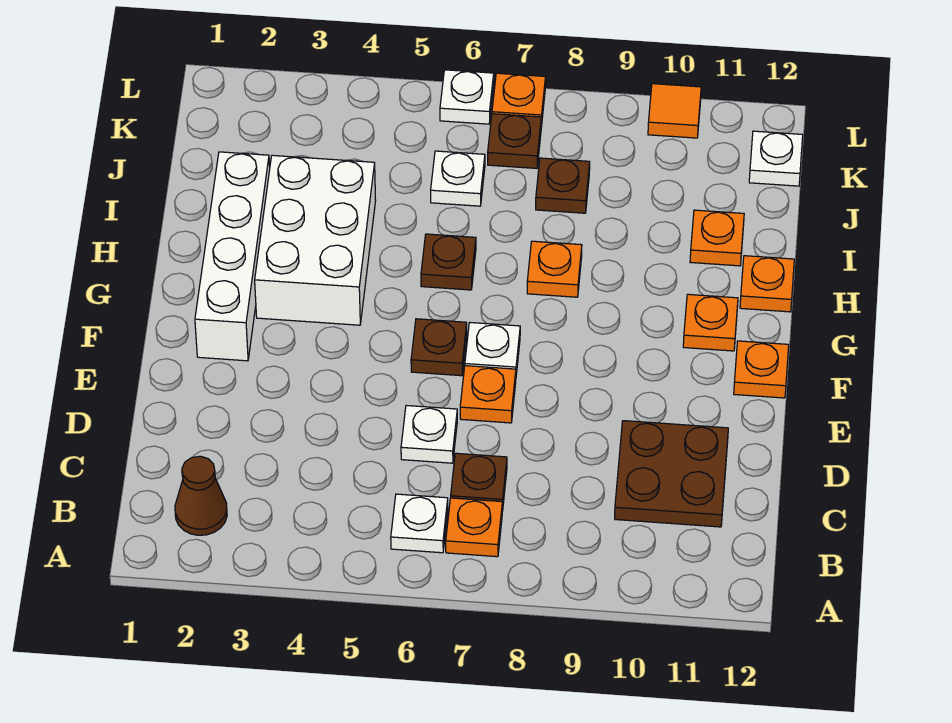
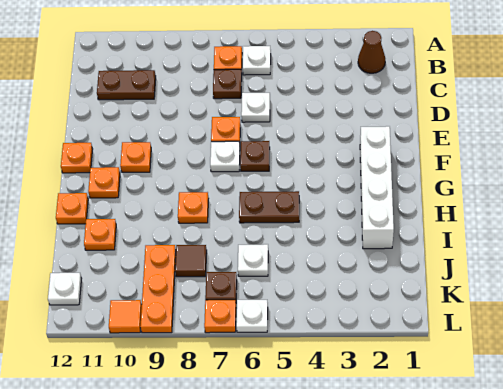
brown plate C10:D11 level 1 -> brown plate C10:C11 level 1
none -> orange plate F10 level 1
white brick G3:I4 level 1 -> none
brown plate H6 level 1 -> brown plate H5:H6 level 1
brown plate J8 level 1 -> brown tile J8 level 1
none -> orange plate J9:L9 level 1

